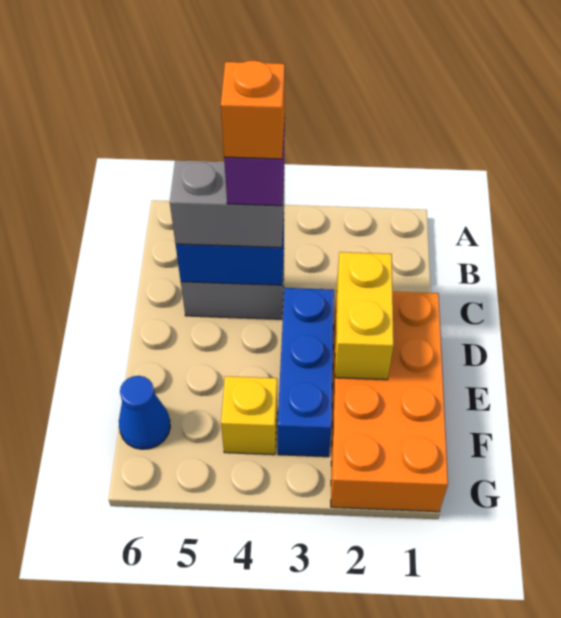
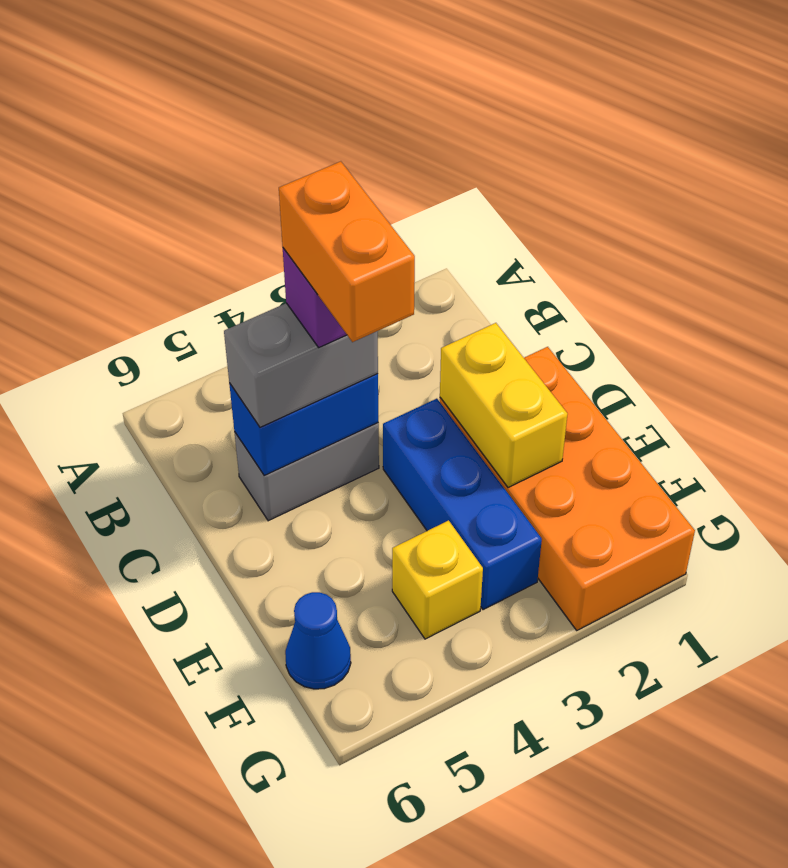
orange brick C4 level 5 -> orange brick C4:D4 level 5

